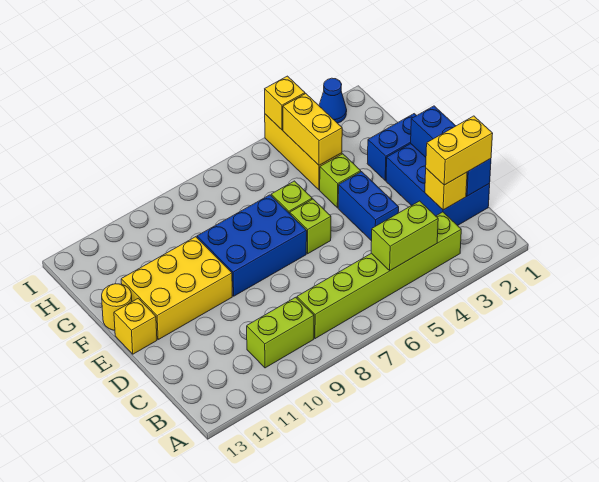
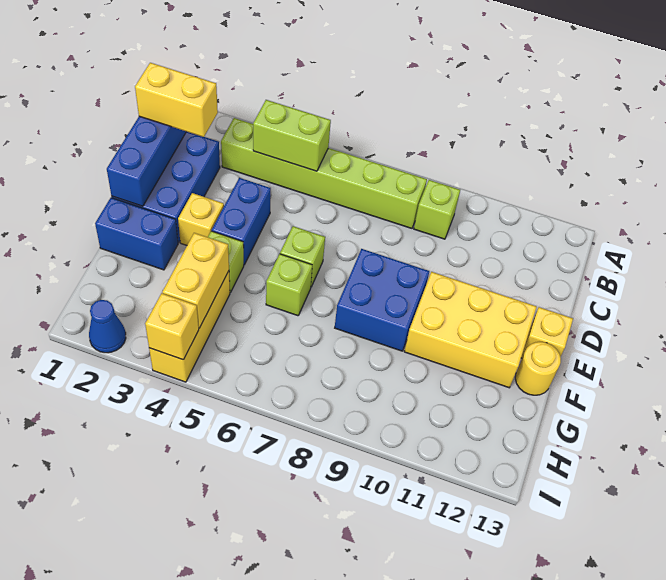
lime brick B9:B10 level 1 -> lime brick B9 level 1
yellow brick C2 level 2 -> yellow brick E3 level 1
blue brick E7:F9 level 1 -> blue brick E8:F9 level 1

